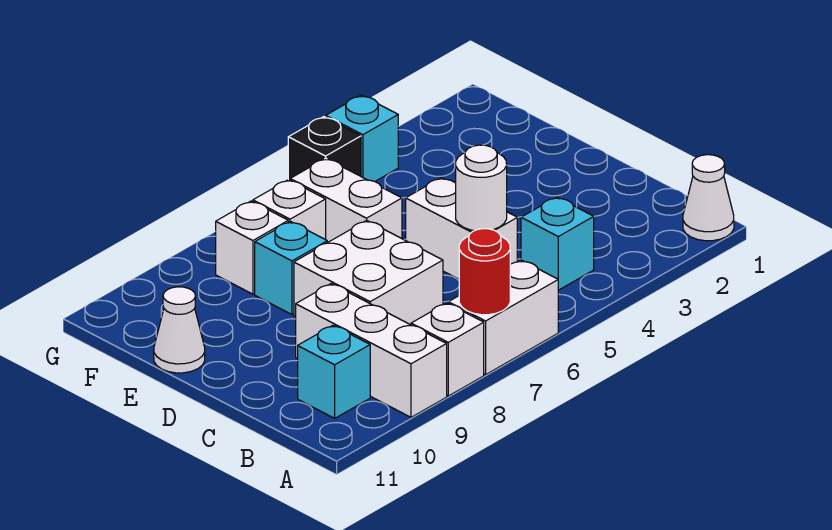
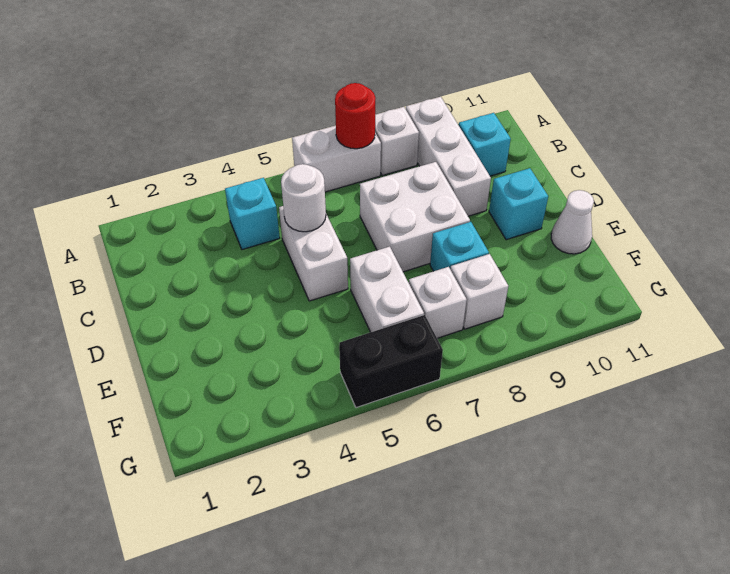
white cone A1 level 1 -> none
cyan brick G4 level 1 -> cyan brick D10 level 1
black brick G5 level 1 -> black brick G5:G6 level 1

